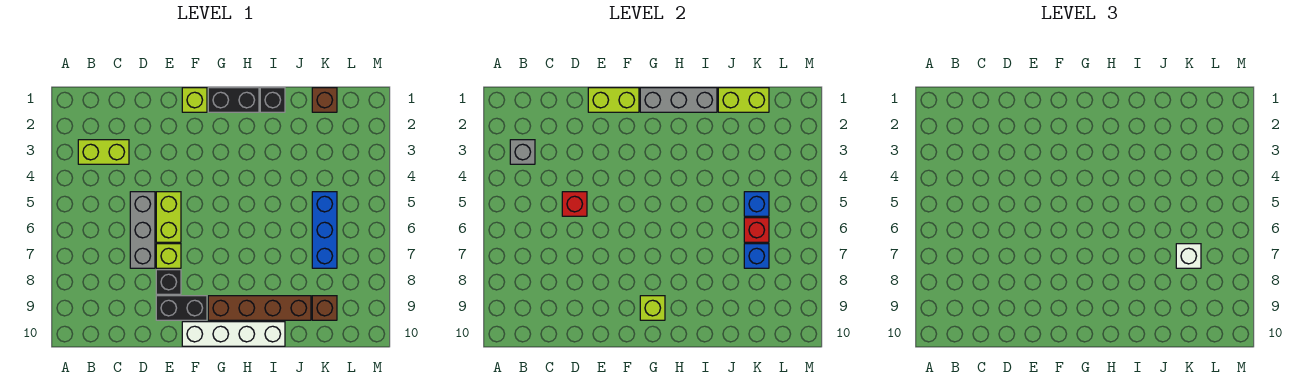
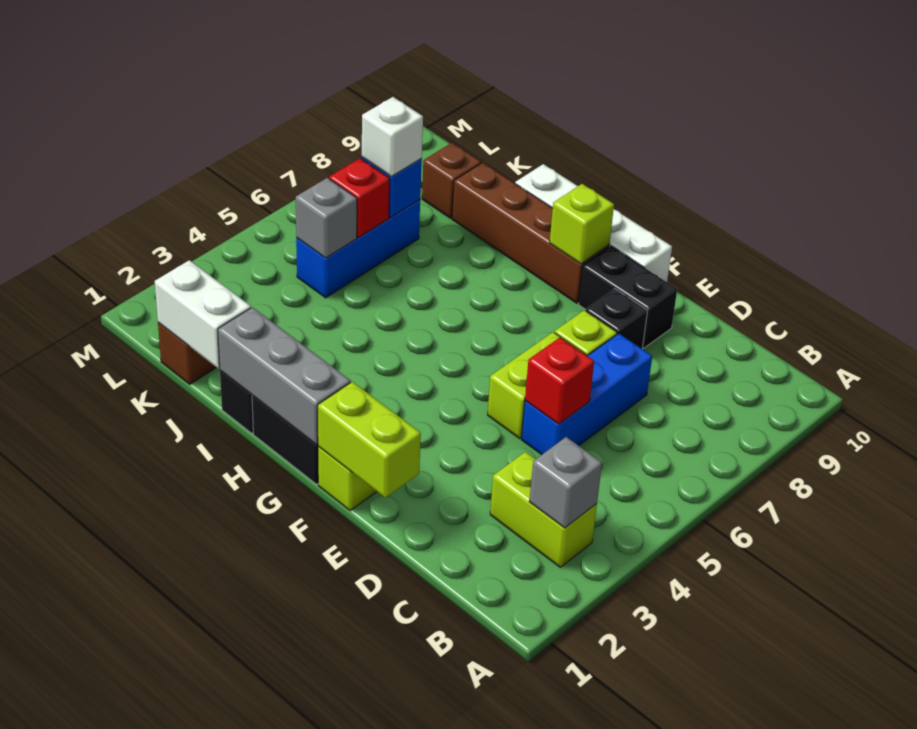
grey brick D5:D7 level 1 -> blue brick D5:D7 level 1
lime brick J1:K1 level 2 -> white brick J1:K1 level 2
blue brick K5 level 2 -> grey brick K5 level 2

